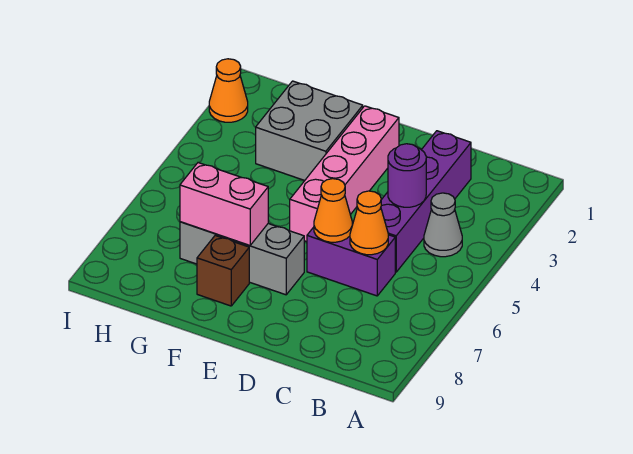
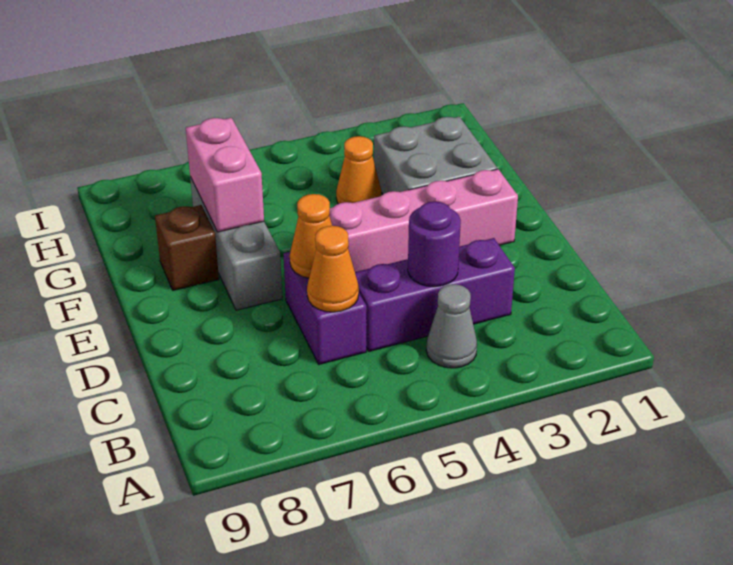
purple brick C2:C5 level 1 -> purple brick C3:C5 level 1
orange cone I2 level 1 -> orange cone G4 level 1

